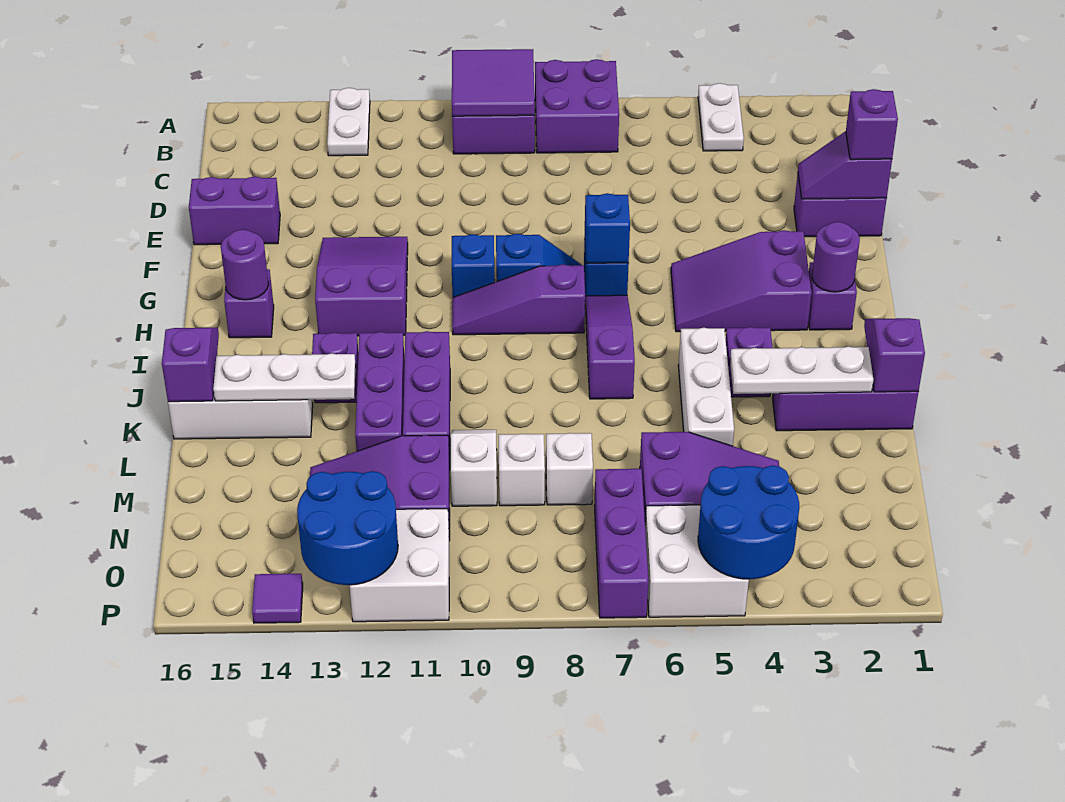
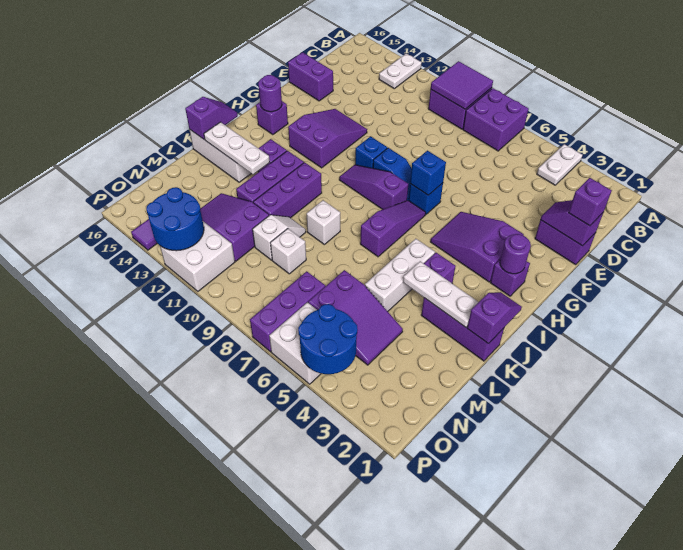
white brick M8 level 1 -> white brick K9 level 1

